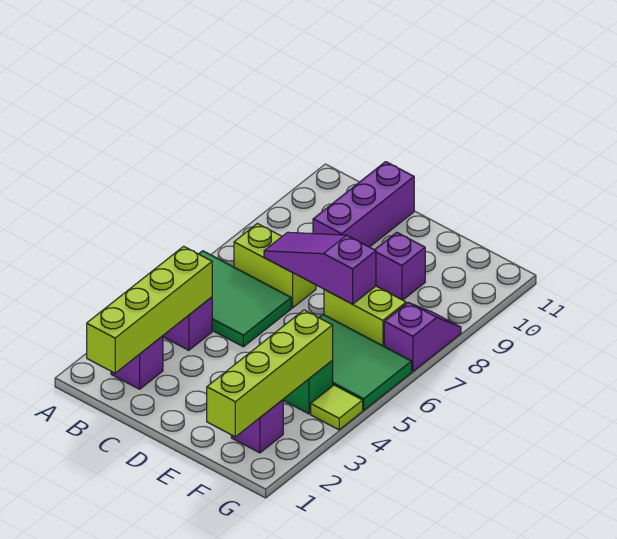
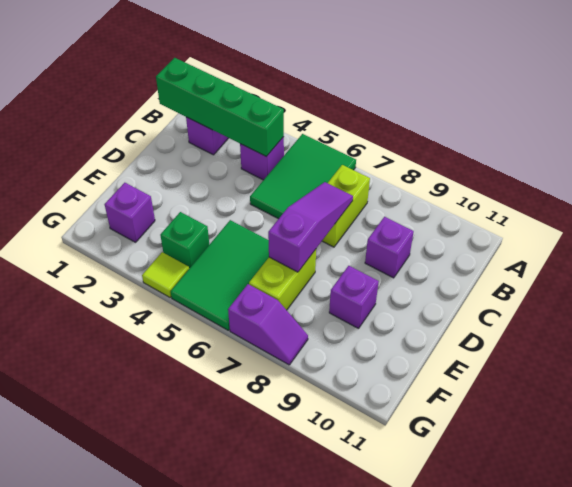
lime brick B1:B4 level 2 -> green brick B1:B4 level 2
purple brick C9:C11 level 1 -> purple brick C9 level 1
lime brick F1:F4 level 2 -> none

